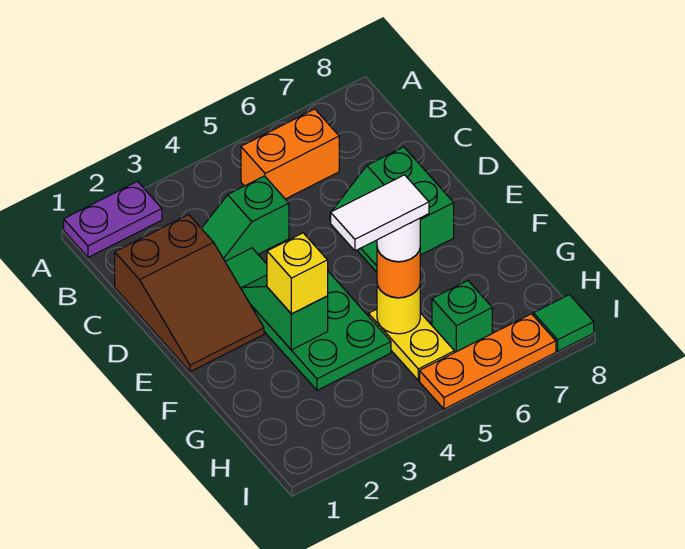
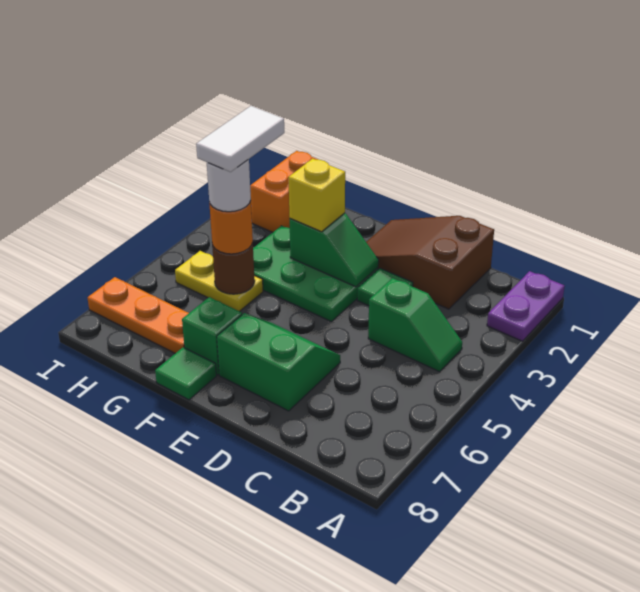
orange brick B5:B6 level 1 -> orange brick H1:H2 level 1
green slope C3:C4 level 1 top 4 -> green slope B4:C4 level 1 top C
yellow round brick G5 level 2 -> brown round brick G5 level 2
green brick H6 level 1 -> green brick F7 level 1
orange plate I5:I7 level 1 -> orange plate G7:I7 level 1
green tile I8 level 1 -> green tile F8 level 1

